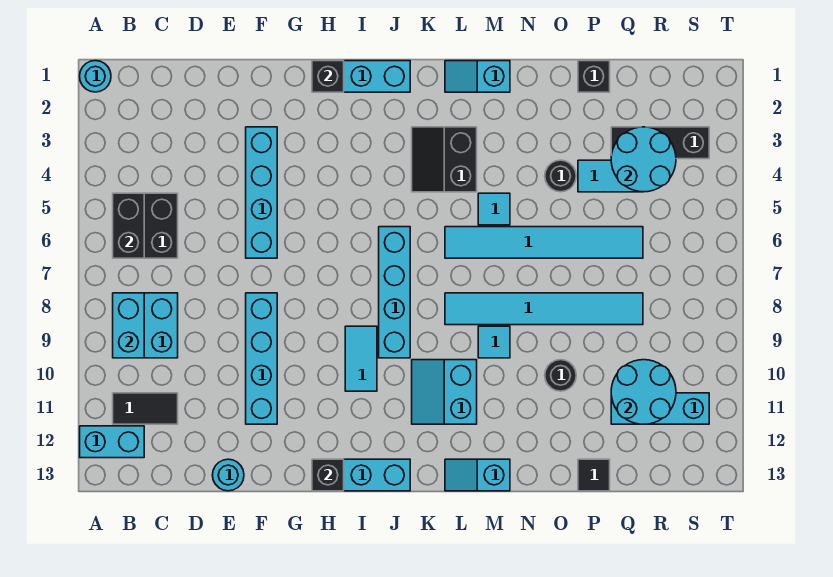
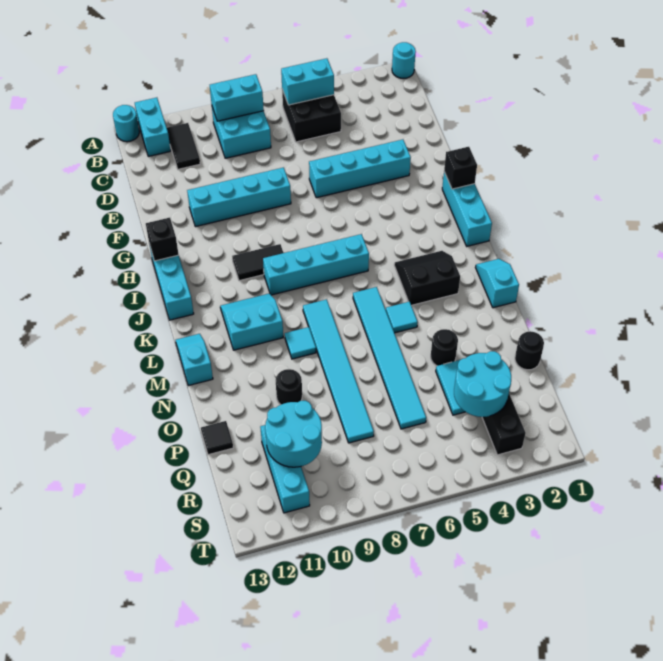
black brick B5:B6 level 2 -> cyan brick B5:B6 level 2
cyan round brick E13 level 1 -> cyan round brick A13 level 1
cyan tile I9:I10 level 1 -> black tile I9:I10 level 1
black brick P1 level 1 -> black round brick P1 level 1

